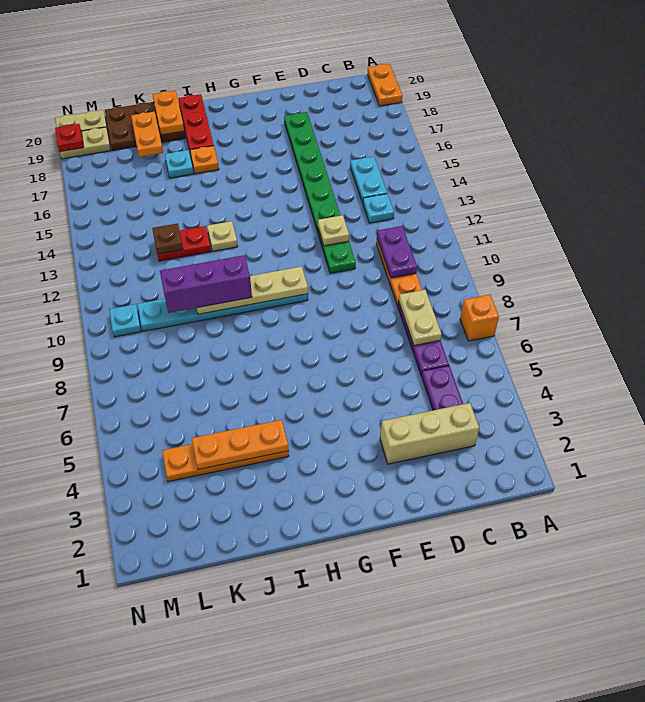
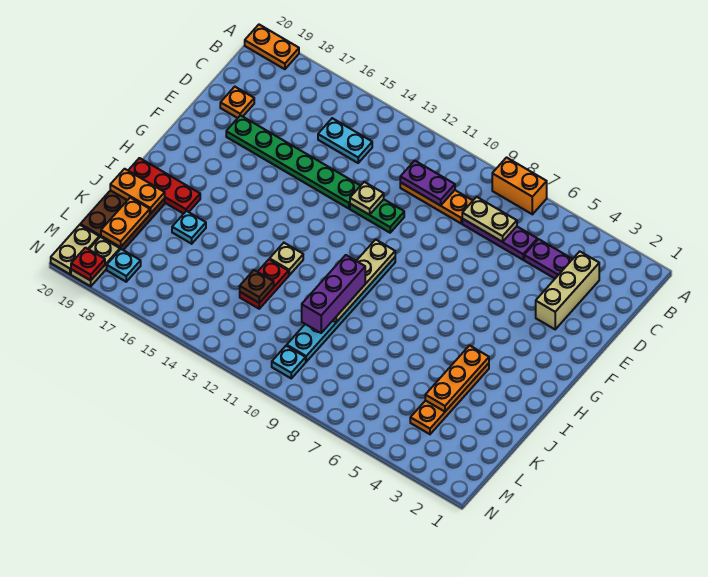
orange brick A7 level 1 -> orange brick A7:A8 level 1
cyan plate C13 level 1 -> cyan plate M18 level 1
orange plate I17 level 1 -> orange plate D19 level 1
orange plate K18:K19 level 2 -> orange plate K19:L19 level 2

